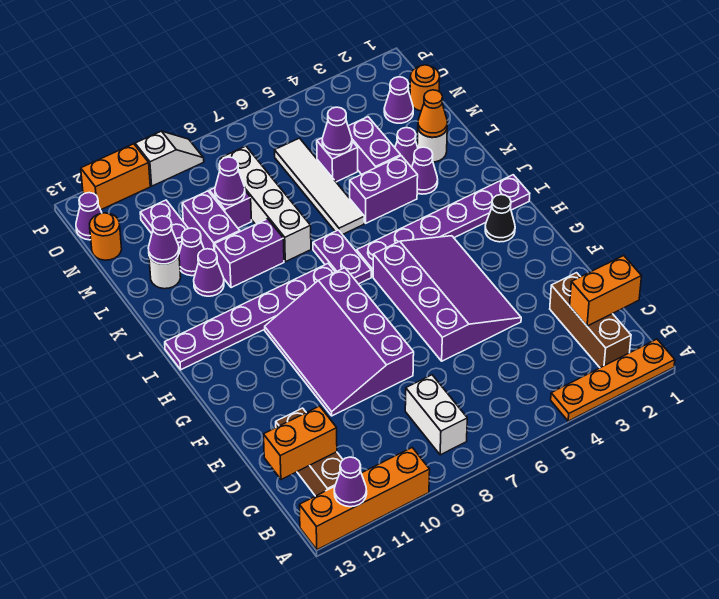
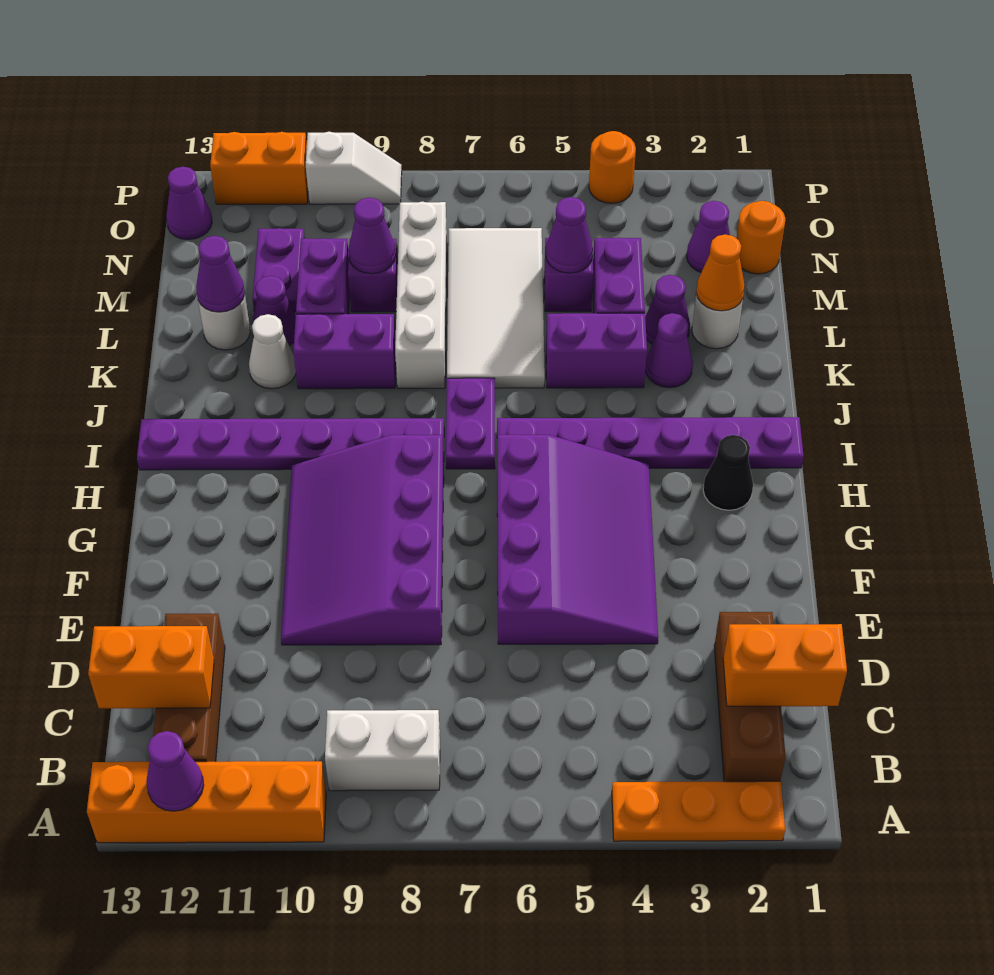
orange plate A1:A4 level 1 -> orange plate A2:A4 level 1
white brick B8:C8 level 1 -> white brick B8:B9 level 1
white tile K6:N6 level 1 -> white tile K6:N7 level 1
purple cone K11 level 1 -> white cone K11 level 1
orange round brick N13 level 1 -> orange round brick P4 level 1

